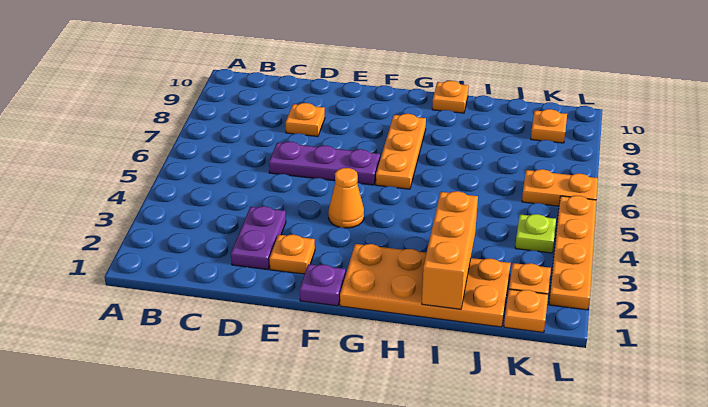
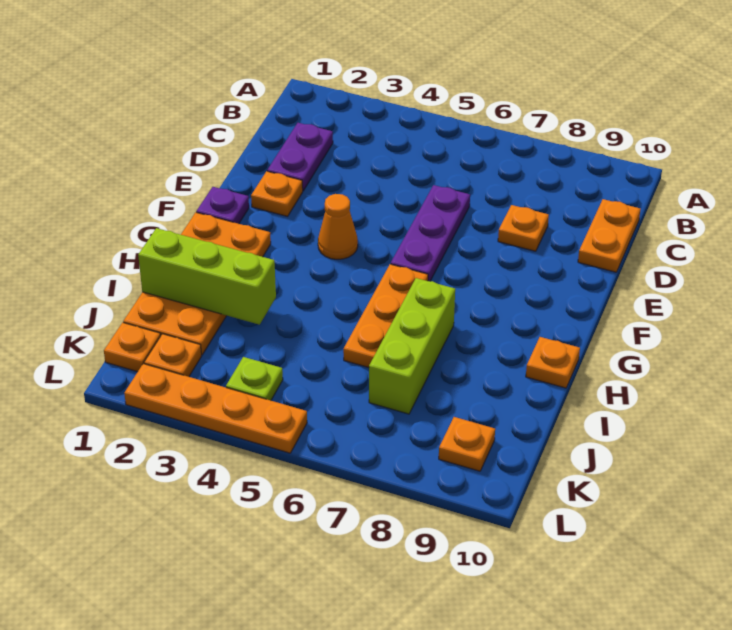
purple plate D2:D3 level 1 -> purple plate C2:D2 level 1
orange plate G6:G8 level 1 -> orange plate G6:I6 level 1
none -> lime brick H7:J7 level 1
orange brick I1:I3 level 2 -> lime brick I1:I3 level 2
orange plate K6:L6 level 1 -> orange plate C10:D10 level 1

